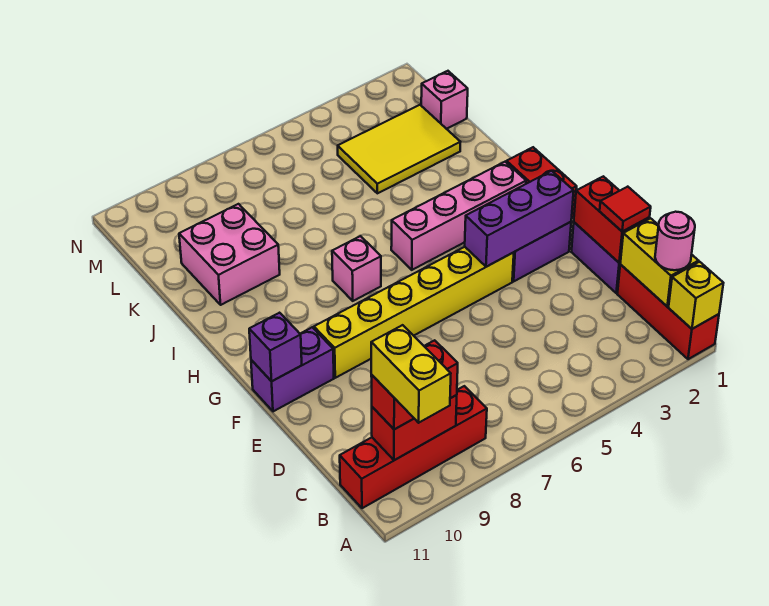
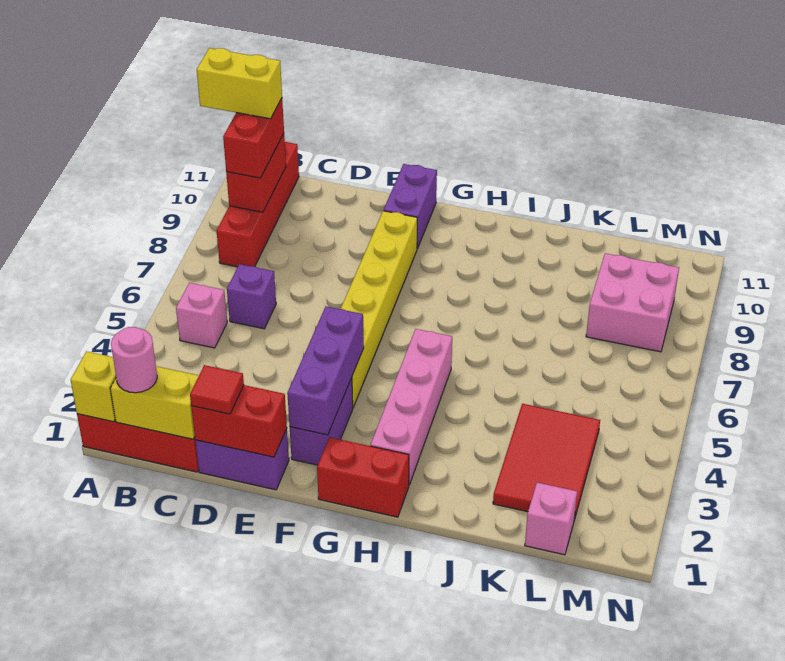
purple brick F11 level 2 -> purple brick C6 level 1
pink brick H7 level 1 -> pink brick B5 level 1
pink brick J9:K10 level 1 -> pink brick L8:M9 level 1
yellow tile K2:L4 level 1 -> red tile K2:L4 level 1

